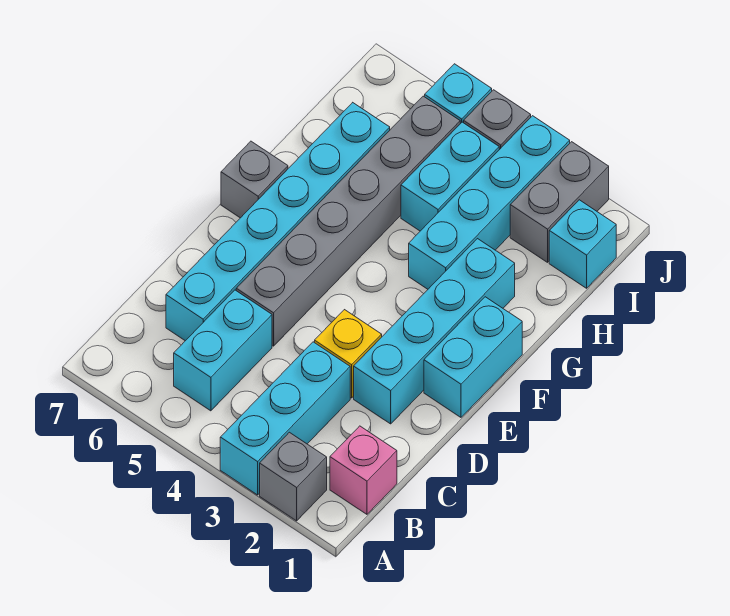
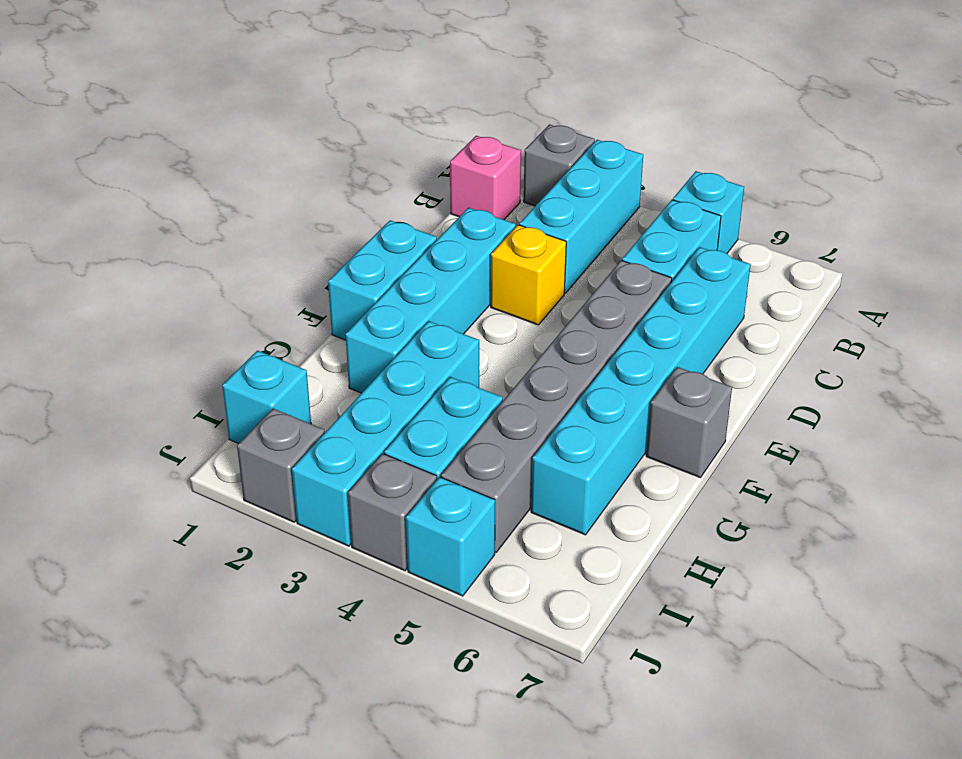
none -> cyan brick A5 level 1
grey brick I2:J2 level 1 -> grey brick J2 level 1

